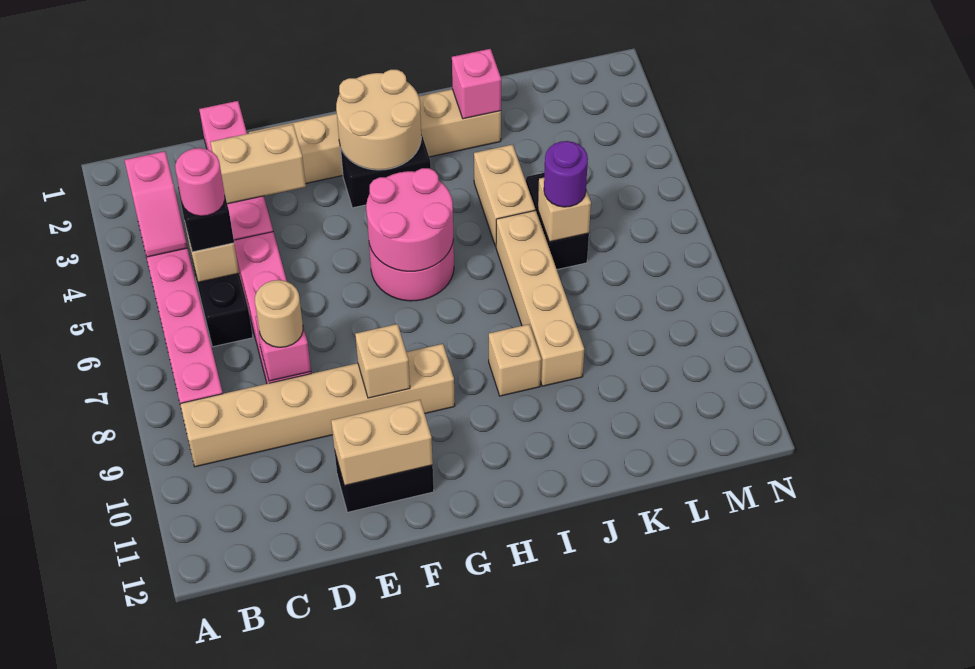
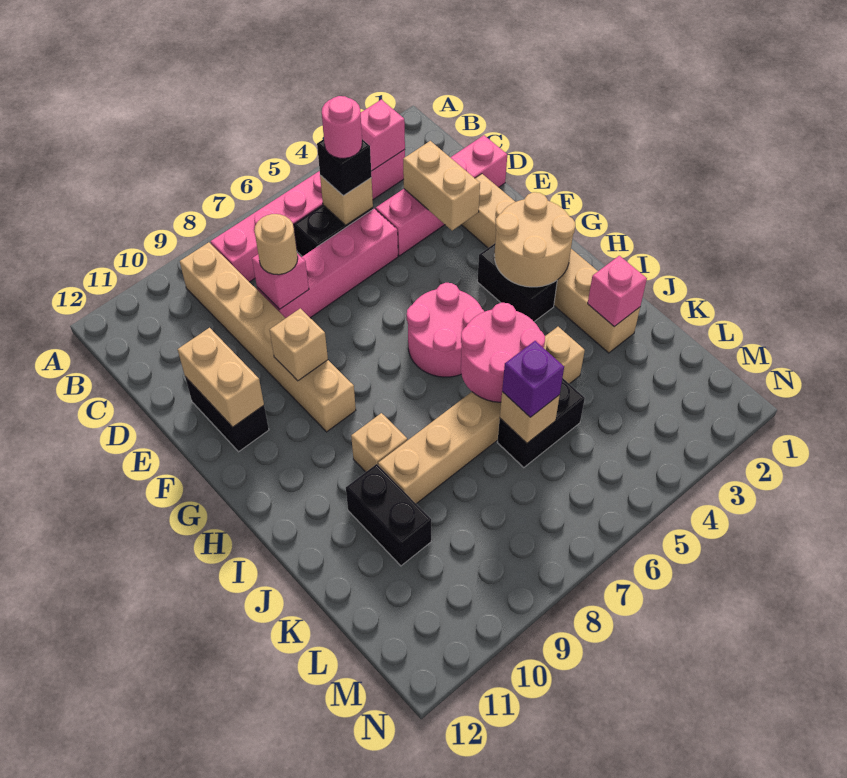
pink round brick G5:H6 level 2 -> pink round brick I5:J6 level 2
none -> black brick J10:K10 level 1
purple round brick K6 level 3 -> purple brick K6 level 3

